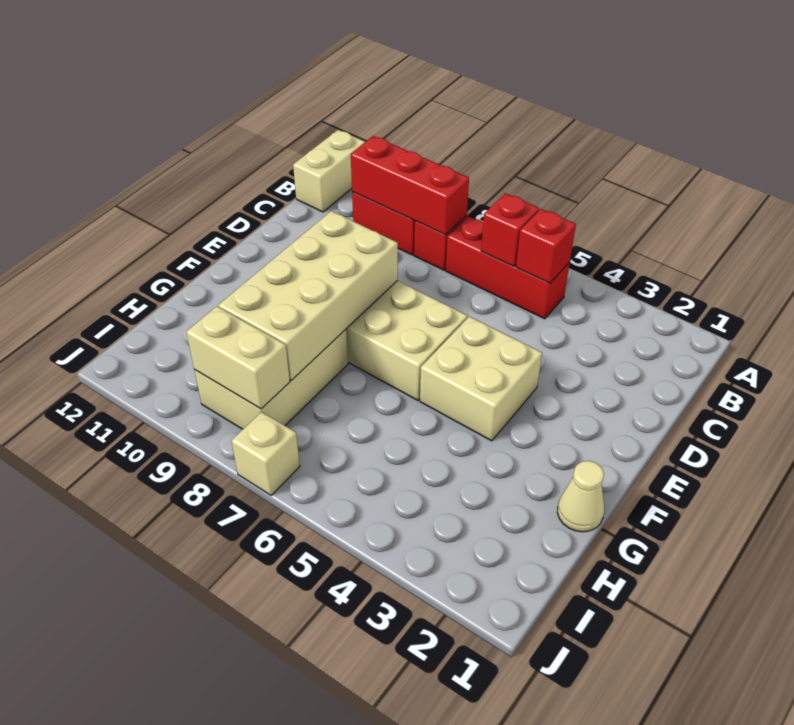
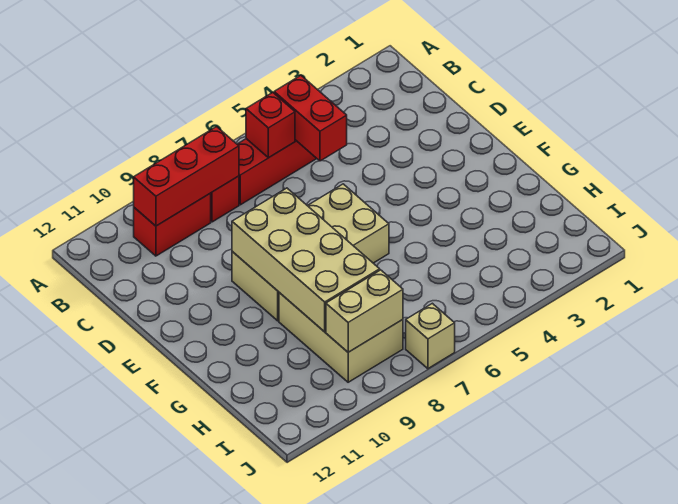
tan brick A12:B12 level 1 -> none
red brick B5 level 2 -> red brick B5:C5 level 2
tan brick E4:F5 level 1 -> none
tan cone G1 level 1 -> none

